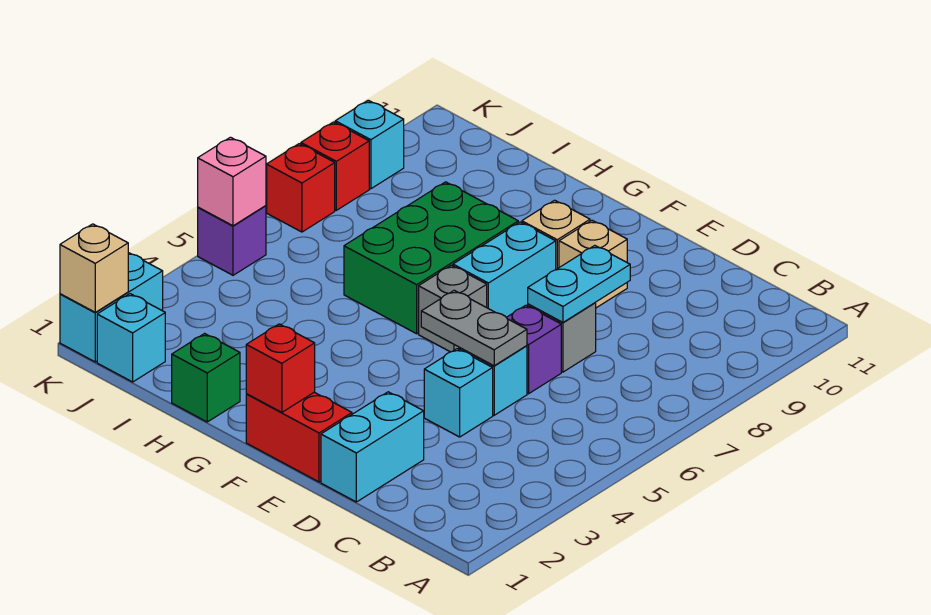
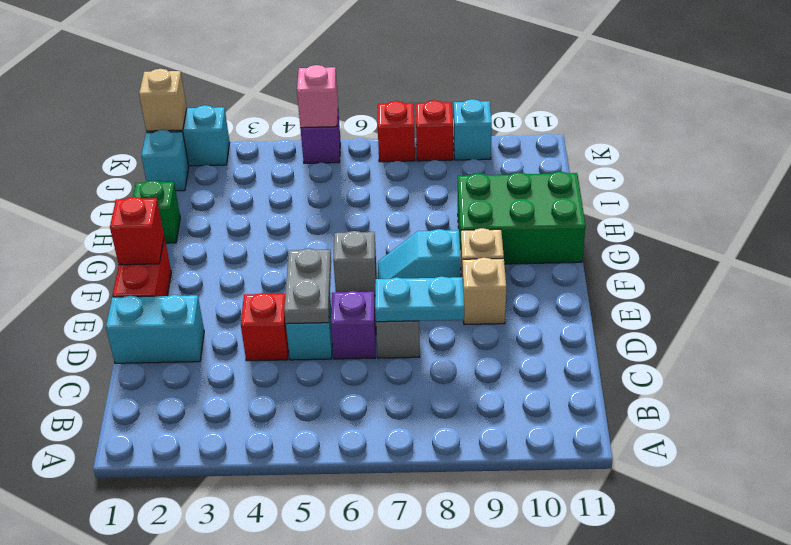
cyan brick D4 level 1 -> red brick D4 level 1
cyan brick F7:F8 level 1 -> cyan slope F7:F8 level 1 top 8
green brick G6:H8 level 1 -> green brick G9:H11 level 1

